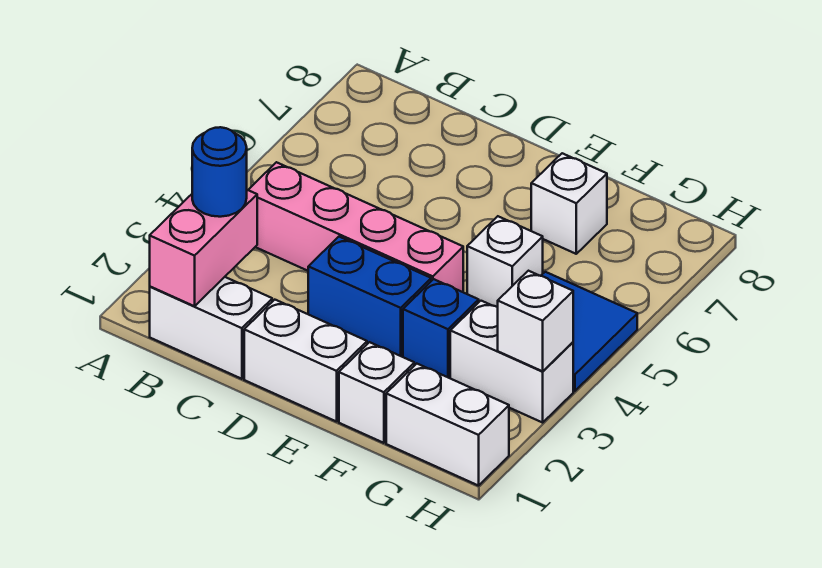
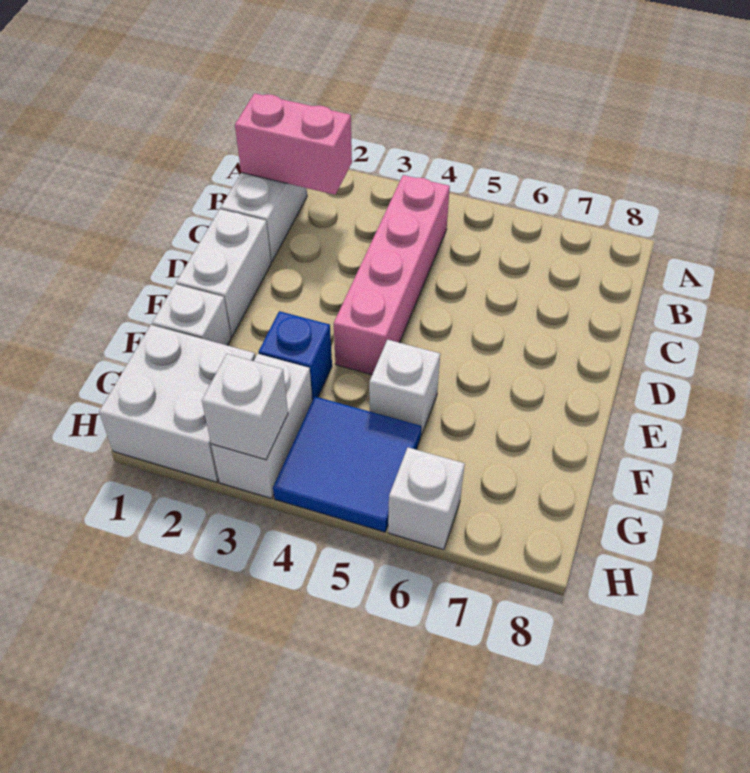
blue round brick B2 level 3 -> none
blue brick D3:E3 level 1 -> none
white brick F7 level 1 -> white brick H6 level 1
white brick G1:H1 level 1 -> white brick G1:H2 level 1

